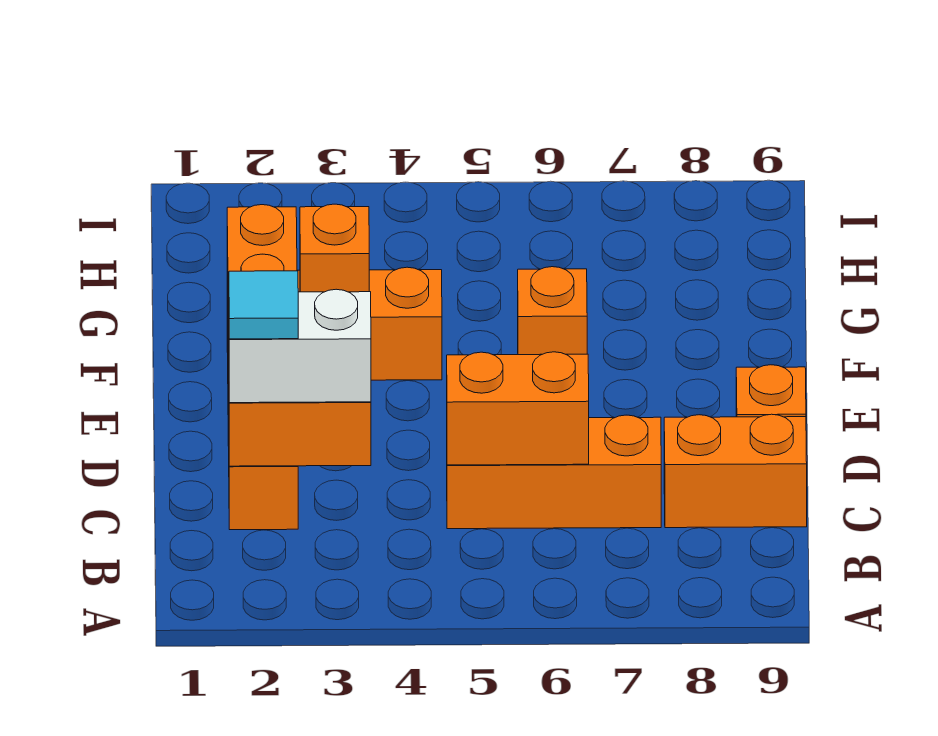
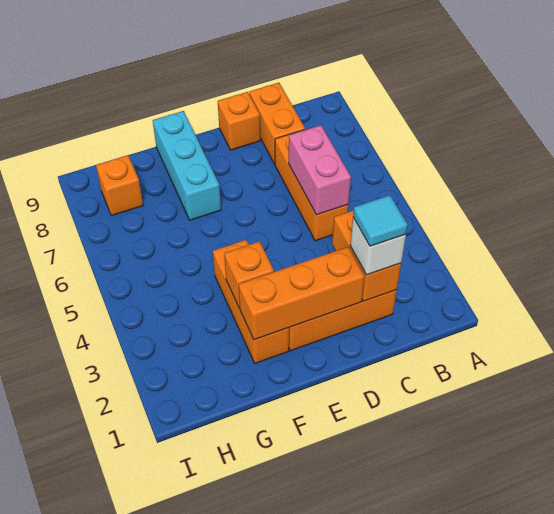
white brick C2:C3 level 3 -> white brick C2 level 3
orange brick C5:C6 level 2 -> pink brick C5:C6 level 2
orange brick F6 level 1 -> orange brick H8 level 1
none -> cyan brick F7:F9 level 1

